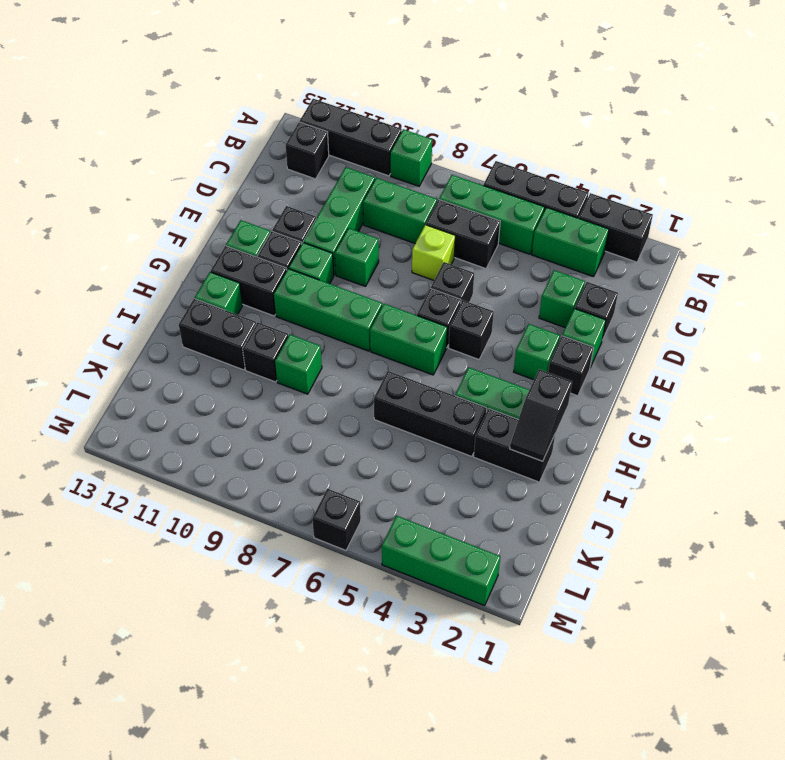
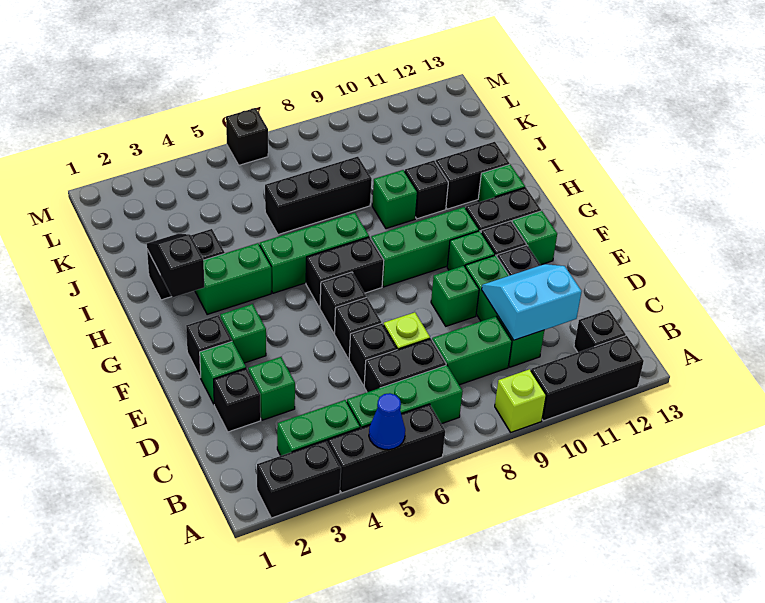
none -> blue cone A5 level 2
green brick A9 level 1 -> lime brick A9 level 1
none -> cyan slope C10:D11 level 2 top C
black brick F5 level 1 -> black brick D6 level 1
green brick G6:G7 level 1 -> black brick G6:G7 level 1
black brick I4:I6 level 1 -> black brick J6:J8 level 1
green brick M2:M4 level 1 -> green brick H5:H7 level 1

